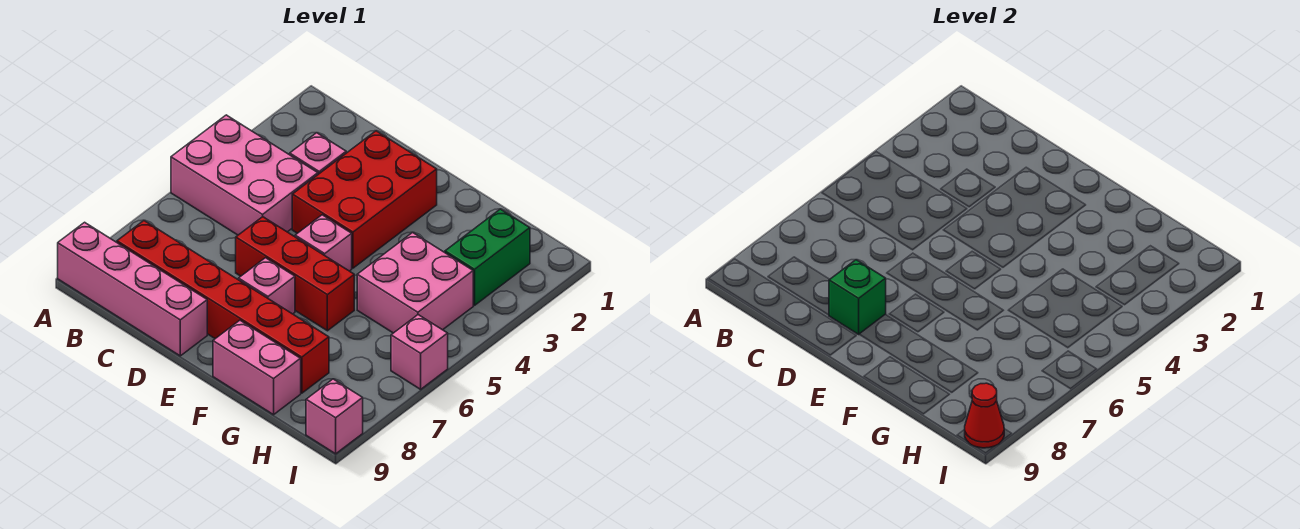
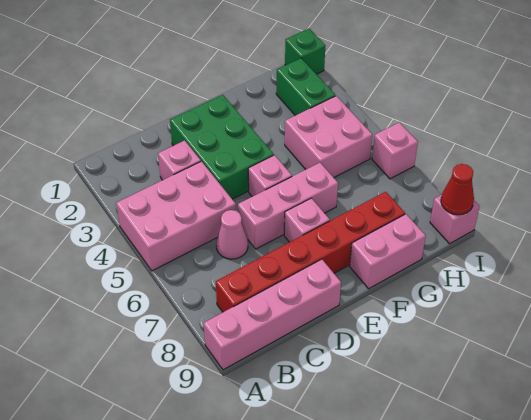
none -> pink cone C6 level 1
red brick D2:E4 level 1 -> green brick D2:E4 level 1
red brick D6:F6 level 1 -> pink brick D6:F6 level 1
green brick D8 level 2 -> green brick I1 level 1

